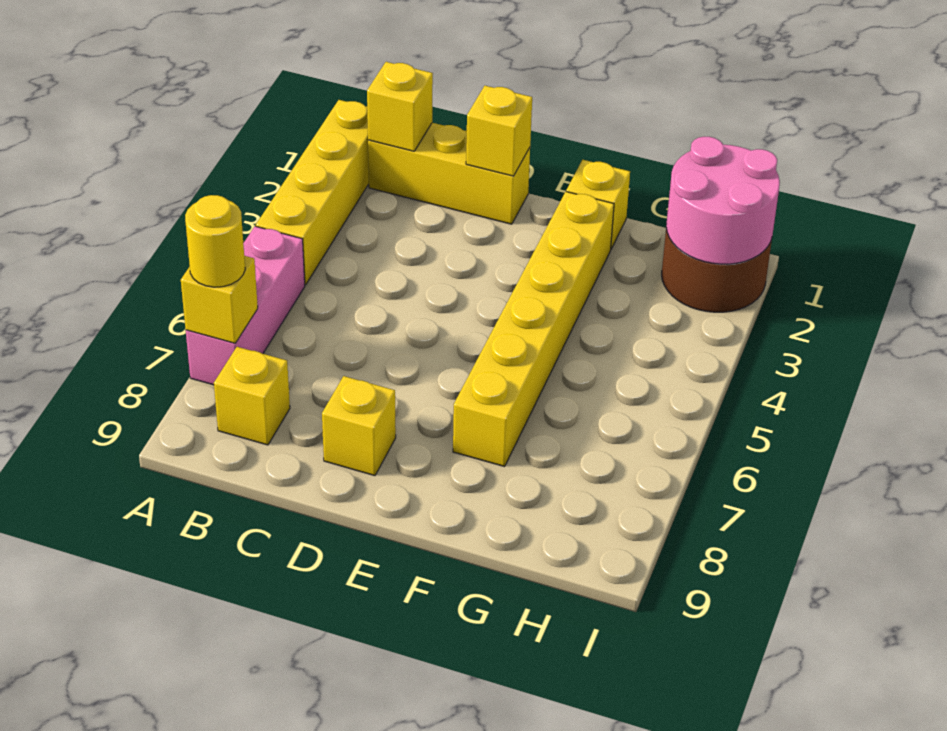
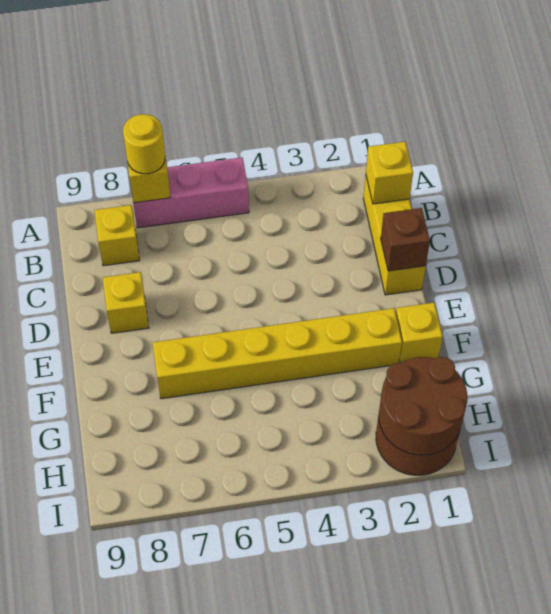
yellow brick A1:A4 level 1 -> none
yellow brick D1 level 2 -> brown brick D1 level 2
pink round brick H1:I2 level 2 -> brown round brick H1:I2 level 2

